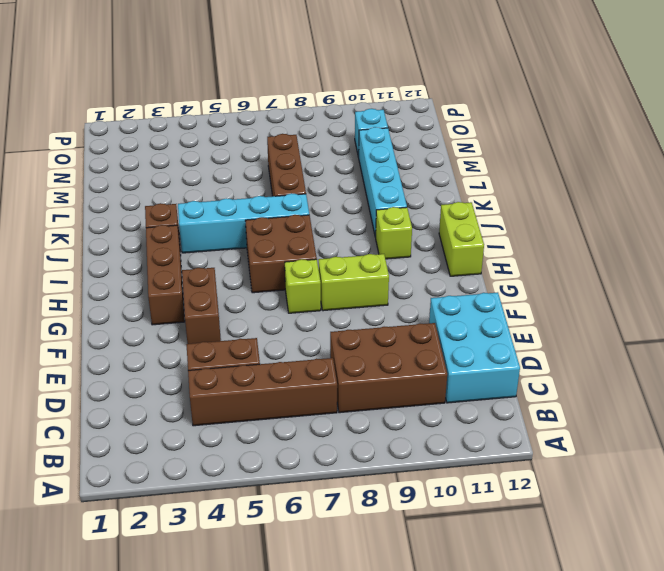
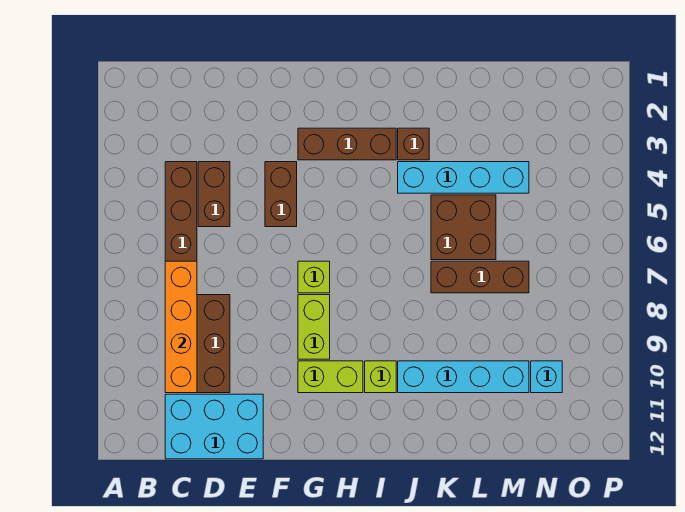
none -> orange brick C7:C10 level 2
brown brick F4:G4 level 1 -> brown brick F4:F5 level 1
brown brick H6:I7 level 1 -> brown brick K5:L6 level 1
lime brick H12:I12 level 1 -> lime brick G10:H10 level 1
cyan brick J4:J7 level 1 -> cyan brick J4:M4 level 1

